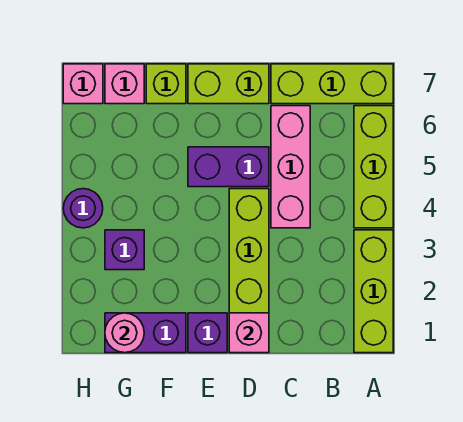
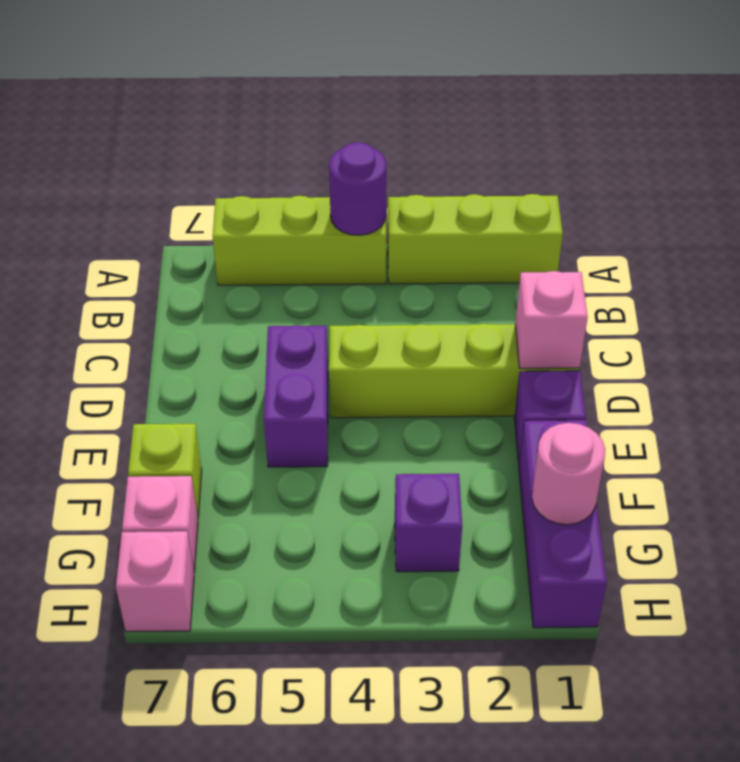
lime brick A7:C7 level 1 -> none
pink brick C4:C6 level 1 -> none
lime brick D7:E7 level 1 -> none
purple brick F1:G1 level 1 -> purple brick F1:H1 level 1
purple round brick H4 level 1 -> purple round brick A4 level 2

